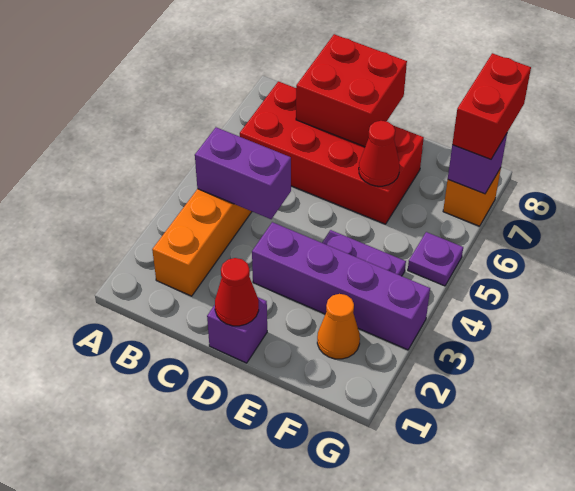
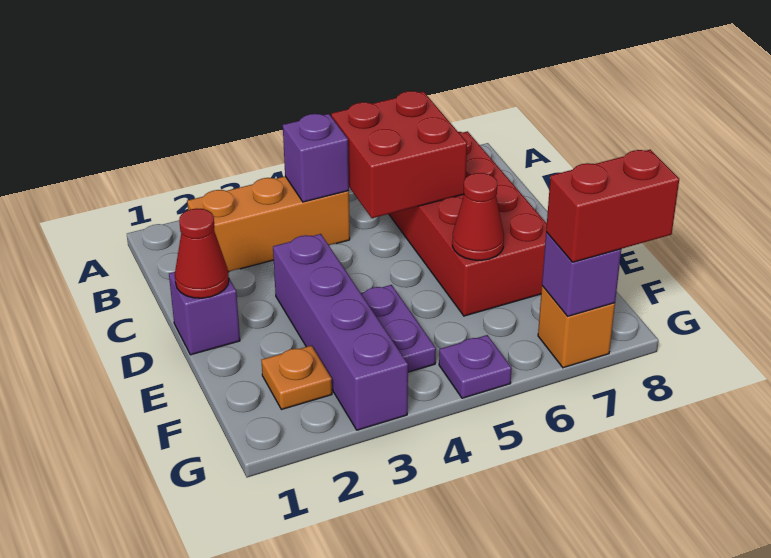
purple brick B4:C4 level 2 -> purple brick B4 level 2
red brick C7:D8 level 2 -> red brick B5:C6 level 2
orange cone F2 level 1 -> orange plate F2 level 1

